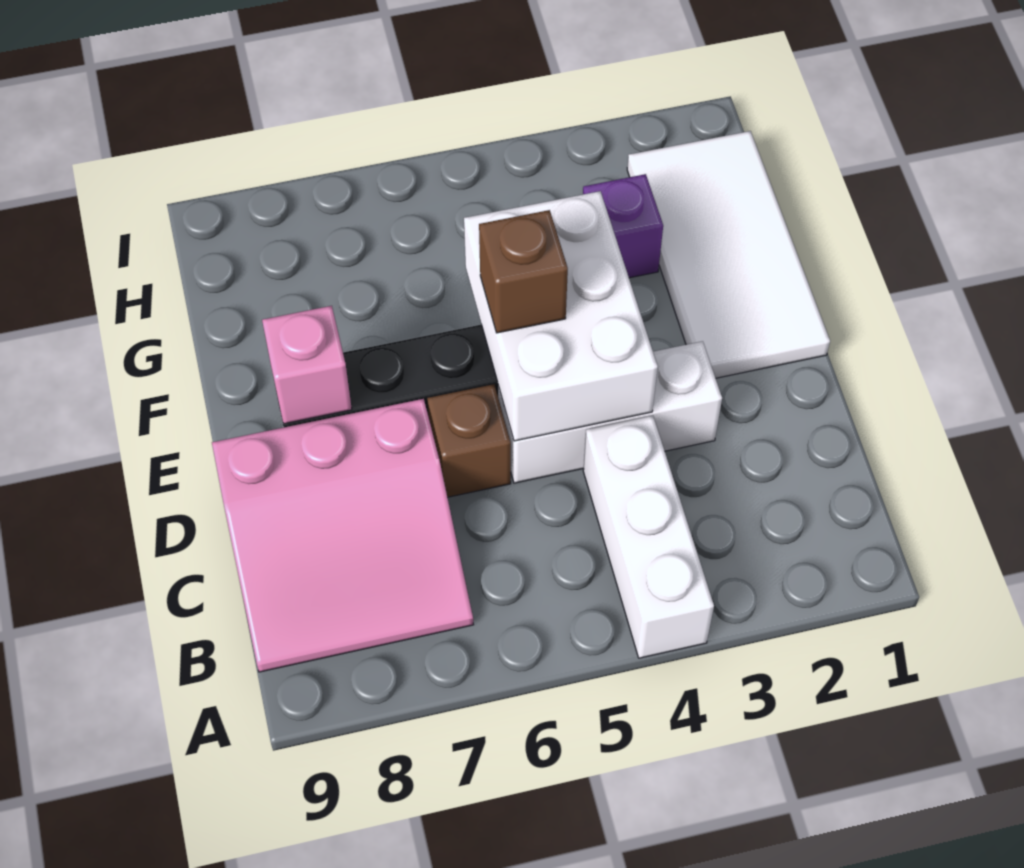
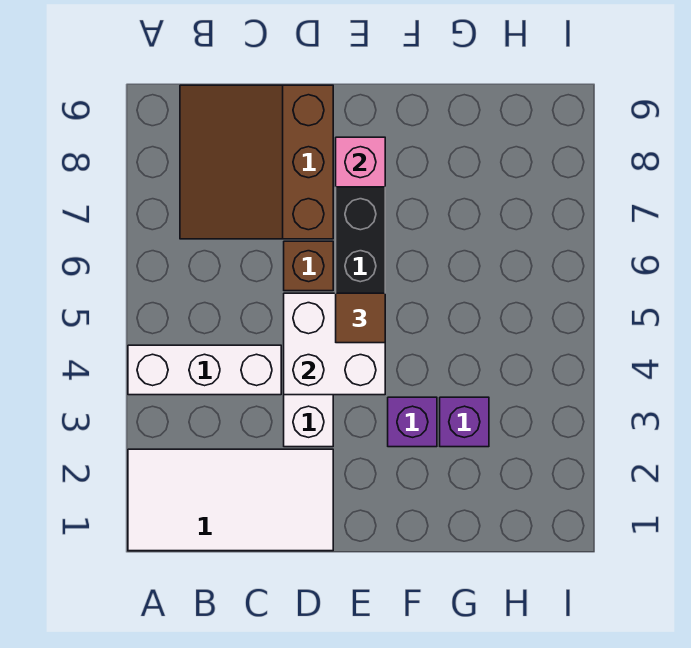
pink slope B7:D9 level 1 top D -> brown slope B7:D9 level 1 top D
white brick D4:F5 level 2 -> white brick D4:E5 level 2
white tile E1:H2 level 1 -> white tile A1:D2 level 1
brown brick E5 level 3 -> brown tile E5 level 3
none -> purple brick F3 level 1

